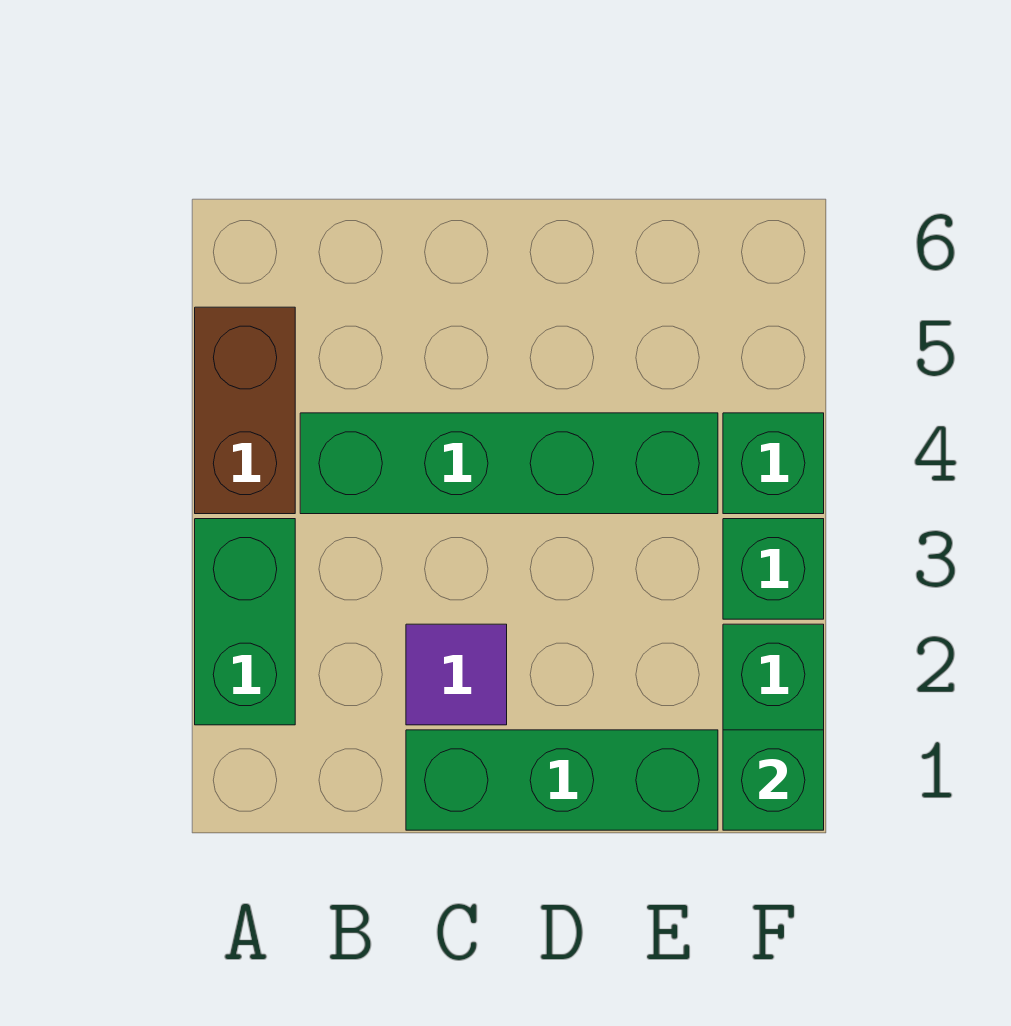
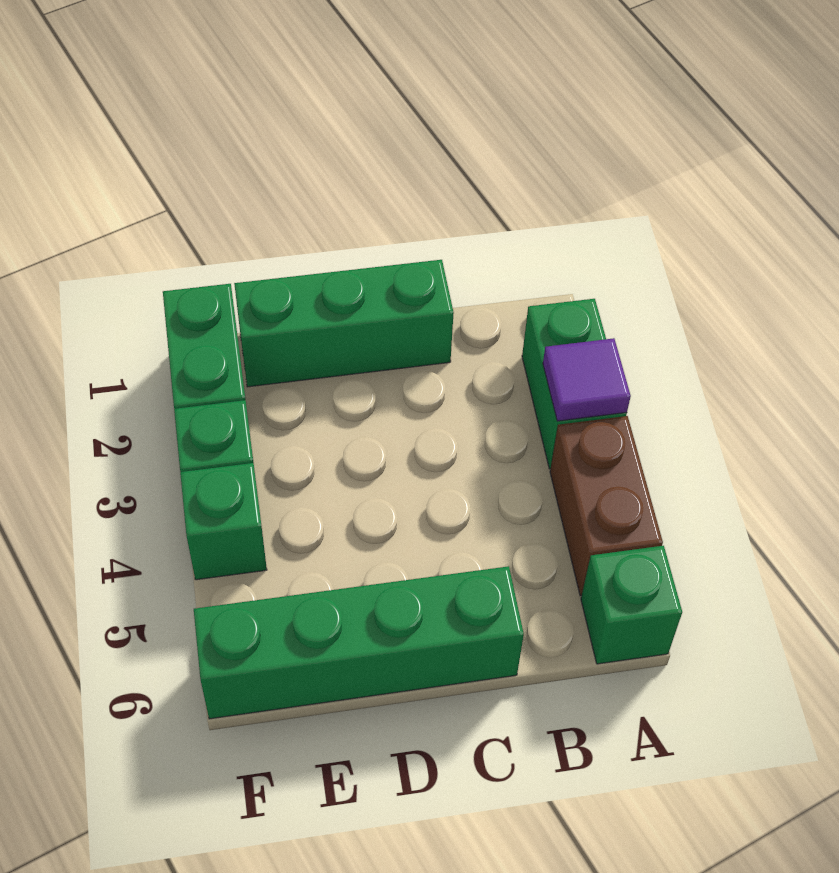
green brick B4:E4 level 1 -> green brick C6:F6 level 1
purple tile C2 level 1 -> purple tile A3 level 2
green brick F1 level 2 -> green brick A6 level 1

